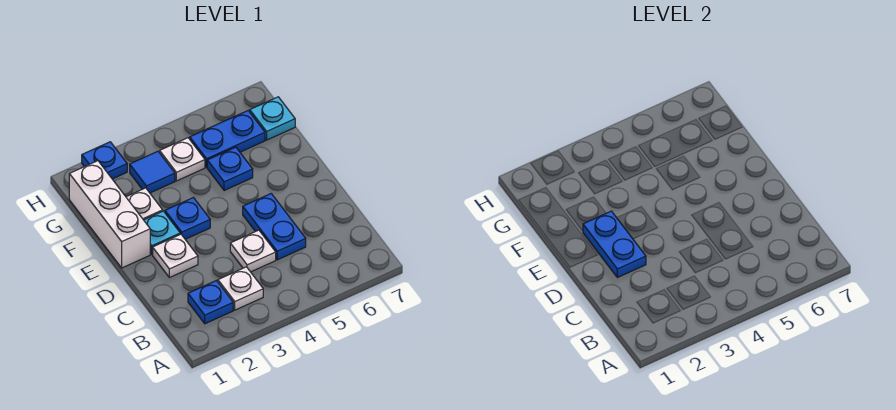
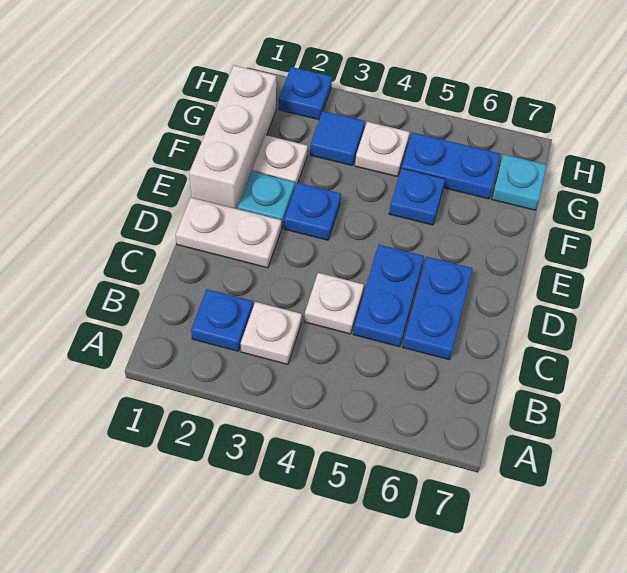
white plate D2 level 1 -> white plate D1:D2 level 1
blue plate D2:E2 level 2 -> blue plate C6:D6 level 1

